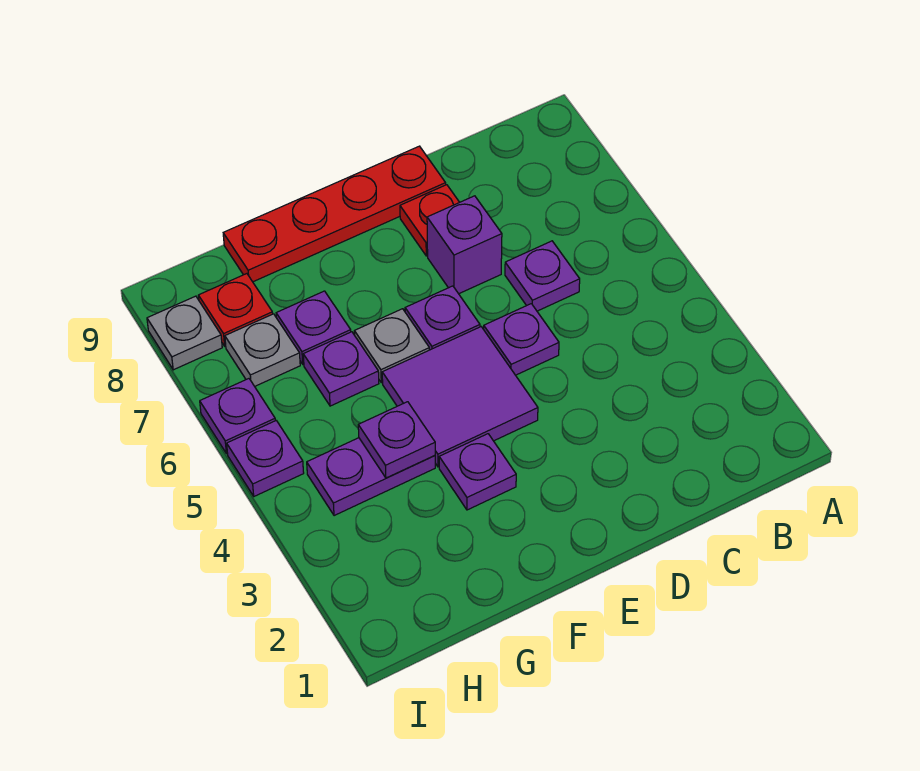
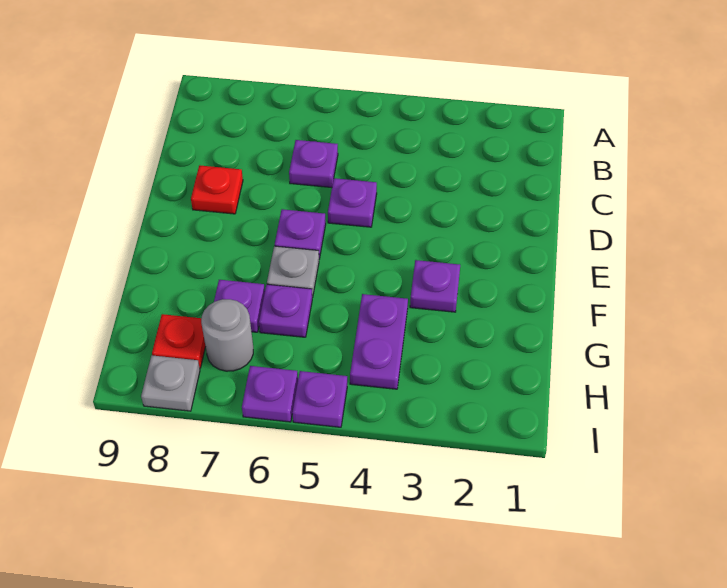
purple brick D7 level 1 -> none
red plate D9:G9 level 1 -> none
purple tile E4:F5 level 1 -> none
purple plate G4 level 2 -> none
grey plate H7 level 1 -> grey round brick H7 level 1

